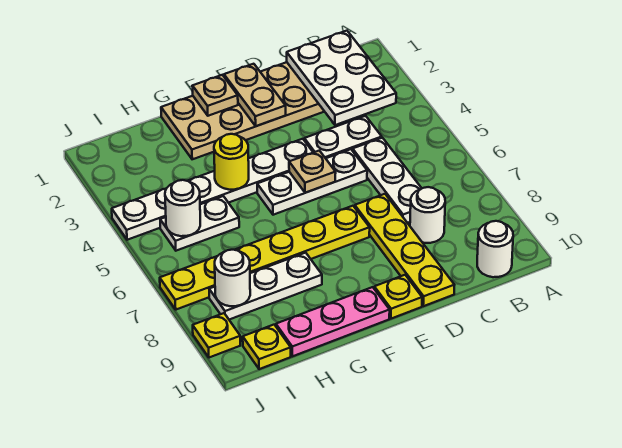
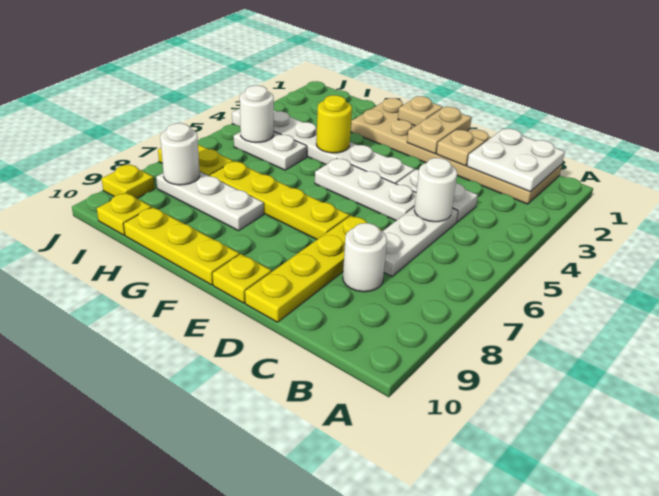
white plate B1:C3 level 2 -> white plate B1:C2 level 2
white round brick B10 level 1 -> white round brick C5 level 2
tan plate E5 level 2 -> tan plate D2 level 2
pink plate F10:H10 level 1 -> yellow plate F10:H10 level 1

